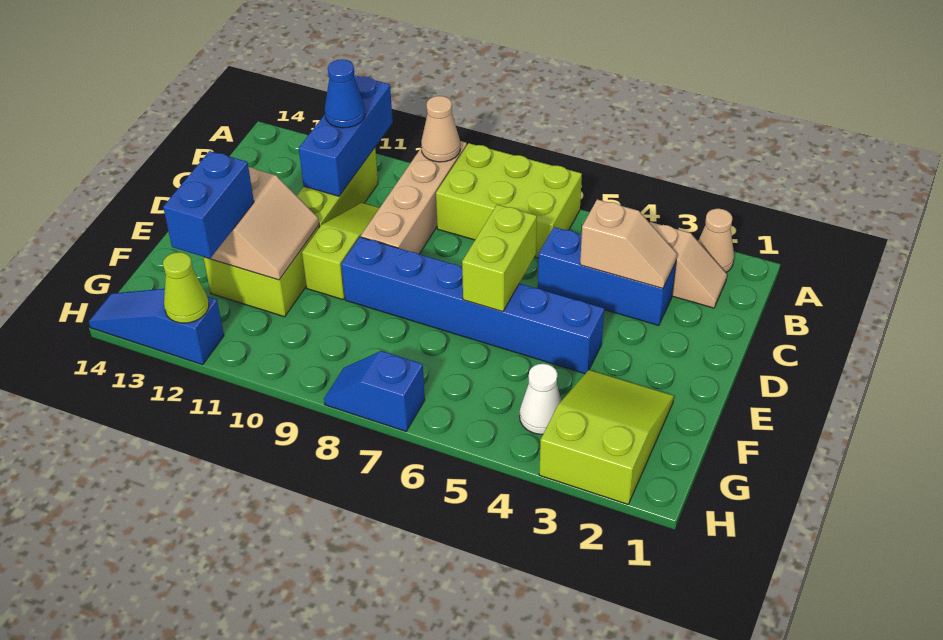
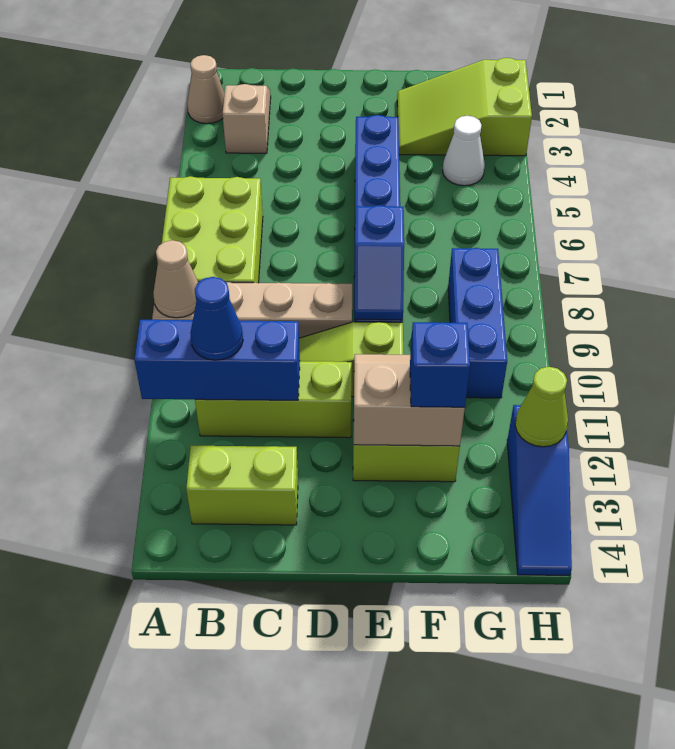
blue brick C3:C5 level 1 -> blue brick G8:G10 level 1
tan slope C3:C4 level 2 top 4 -> none
lime brick D6:E6 level 2 -> lime brick B13:C13 level 1
blue brick F12:G12 level 3 -> blue brick F12 level 3
blue slope H7:H8 level 1 top 7 -> blue slope E8:E9 level 2 top 8

